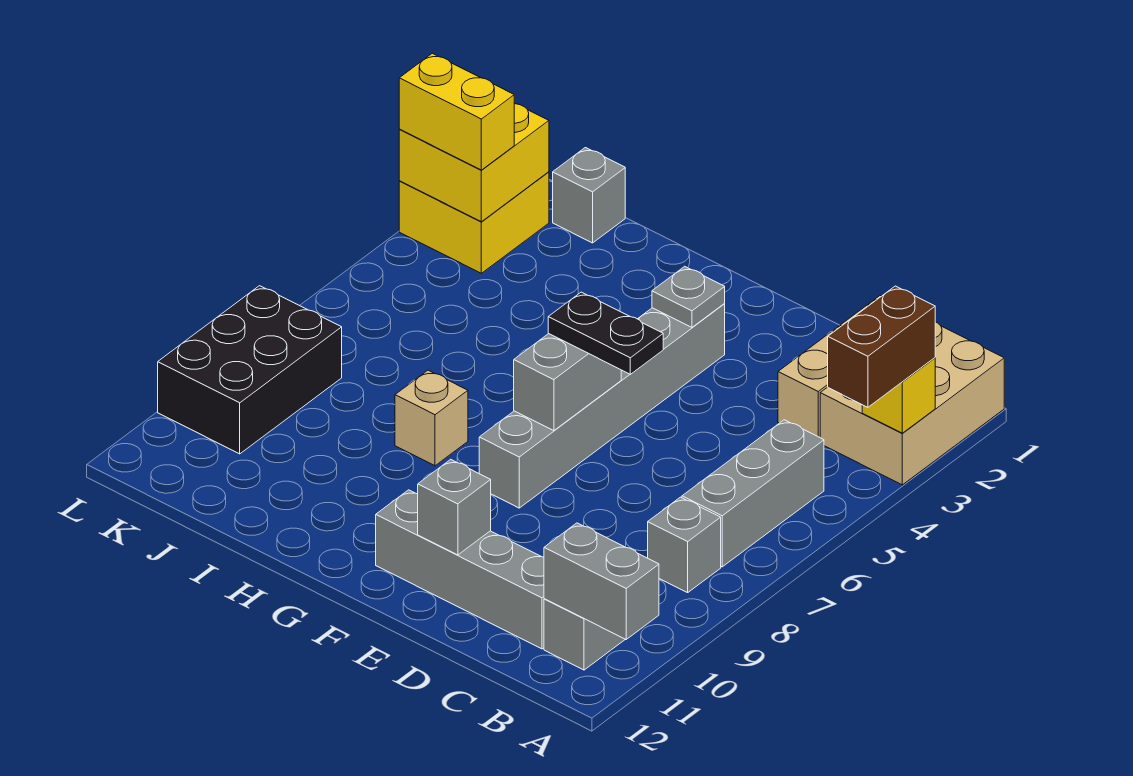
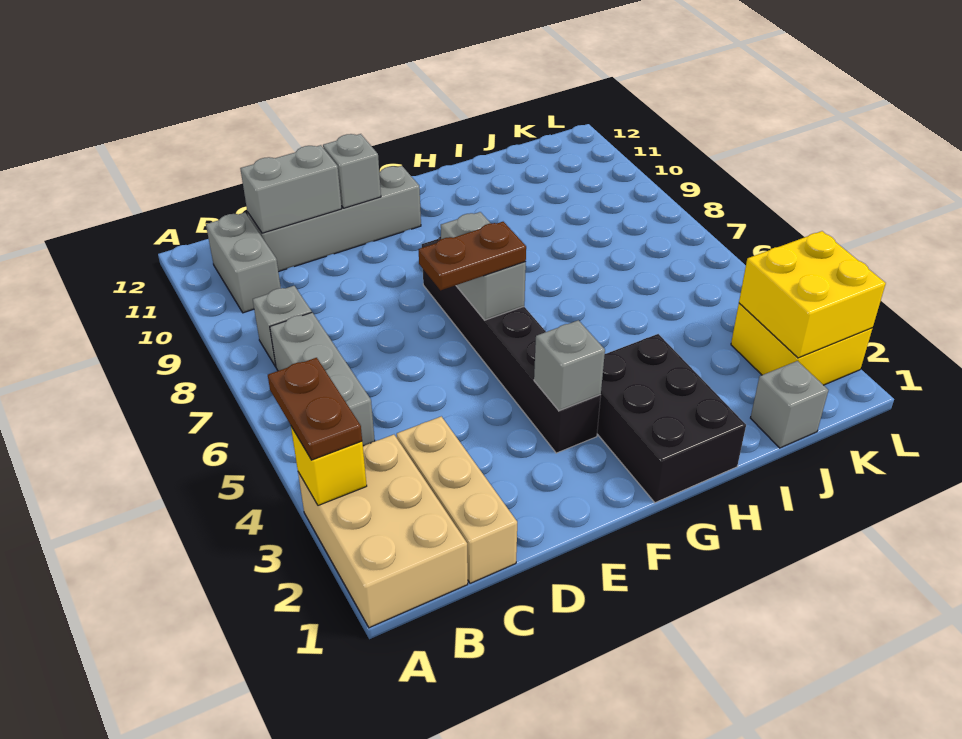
brown brick A3:A4 level 3 -> brown plate A3:A4 level 3
grey brick A11:B11 level 2 -> grey brick C11:D11 level 2
black plate E6:F6 level 3 -> brown plate E6:F6 level 3
grey brick F3:F8 level 1 -> black brick F3:F8 level 1
grey plate F3 level 2 -> grey brick F3 level 2
tan brick H8 level 1 -> none
yellow brick K3:L3 level 3 -> none
black brick K8:L10 level 1 -> black brick G1:H3 level 1

